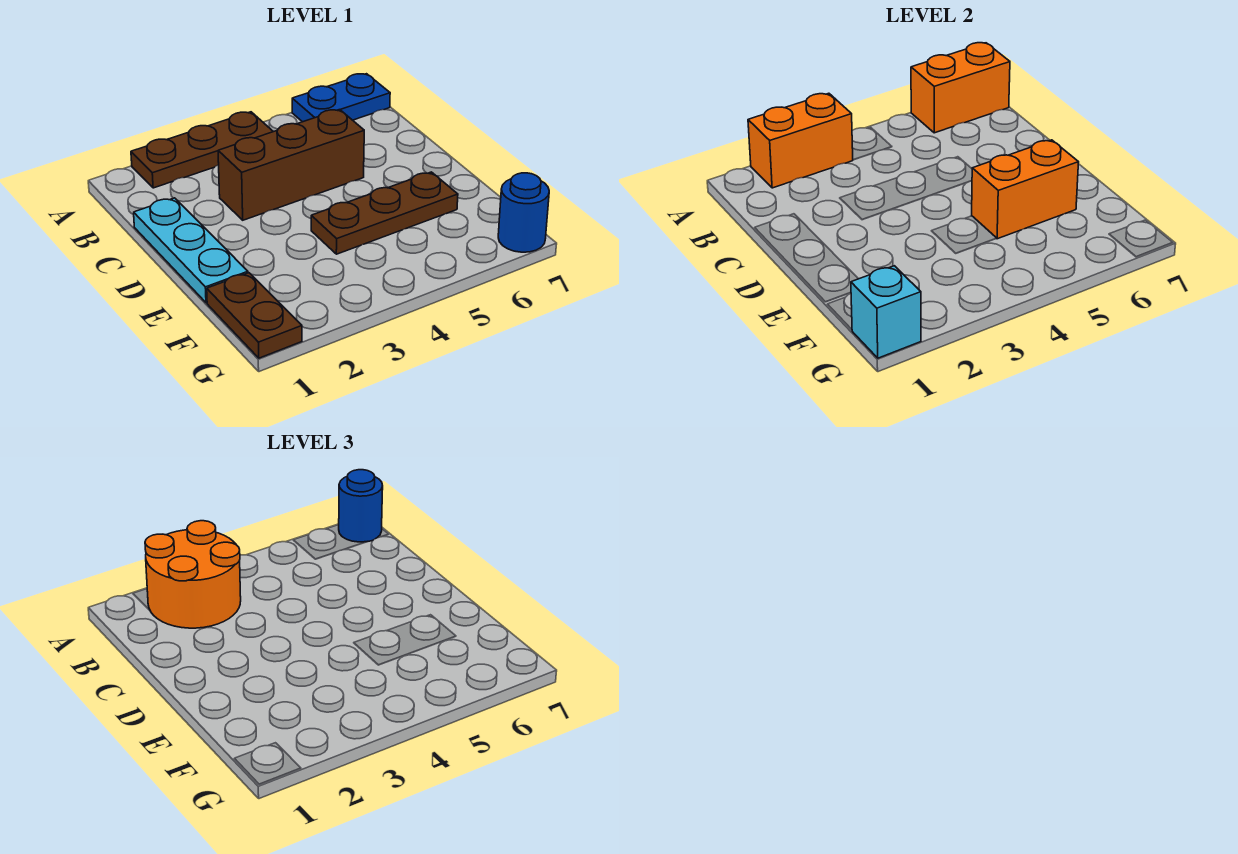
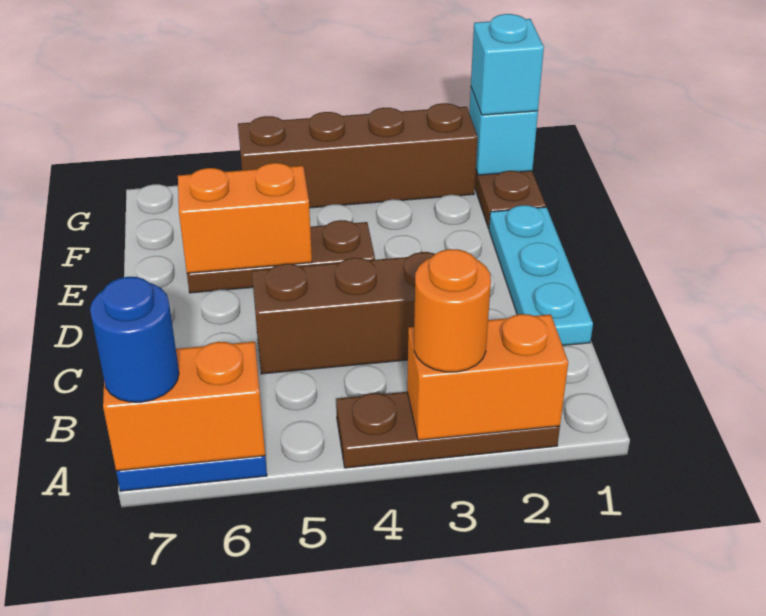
orange round brick A2:B3 level 3 -> orange round brick A3 level 3
none -> cyan brick G1 level 3
none -> brown brick G2:G5 level 1
blue round brick G7 level 1 -> none

